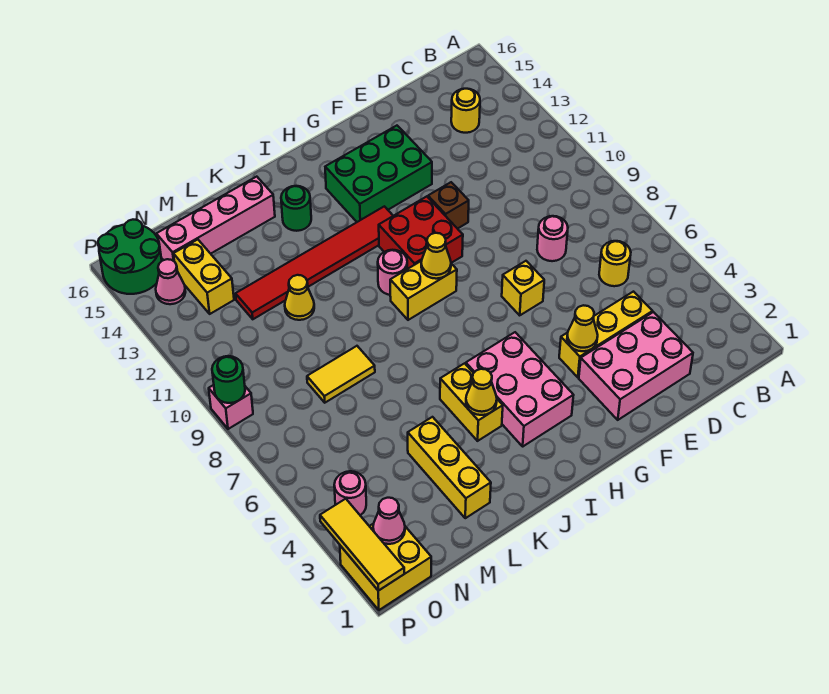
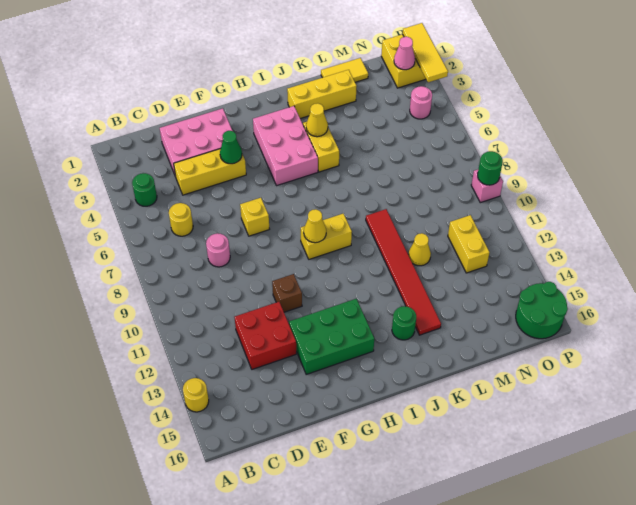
none -> green round brick B4 level 1
yellow round brick C14 level 1 -> yellow round brick A14 level 1
yellow cone F4 level 2 -> green cone F4 level 2
red brick G10:H11 level 1 -> red brick D12:E13 level 1
red tile H12:M12 level 1 -> red tile K9:K14 level 1
pink round brick I10 level 1 -> none
pink brick K15:N15 level 1 -> none
yellow brick L2:L4 level 1 -> yellow brick J2:L2 level 1
yellow tile L8:M8 level 1 -> yellow tile L1:M1 level 1
yellow brick N13:N14 level 1 -> yellow brick N11:N12 level 1
pink cone O14 level 1 -> none

